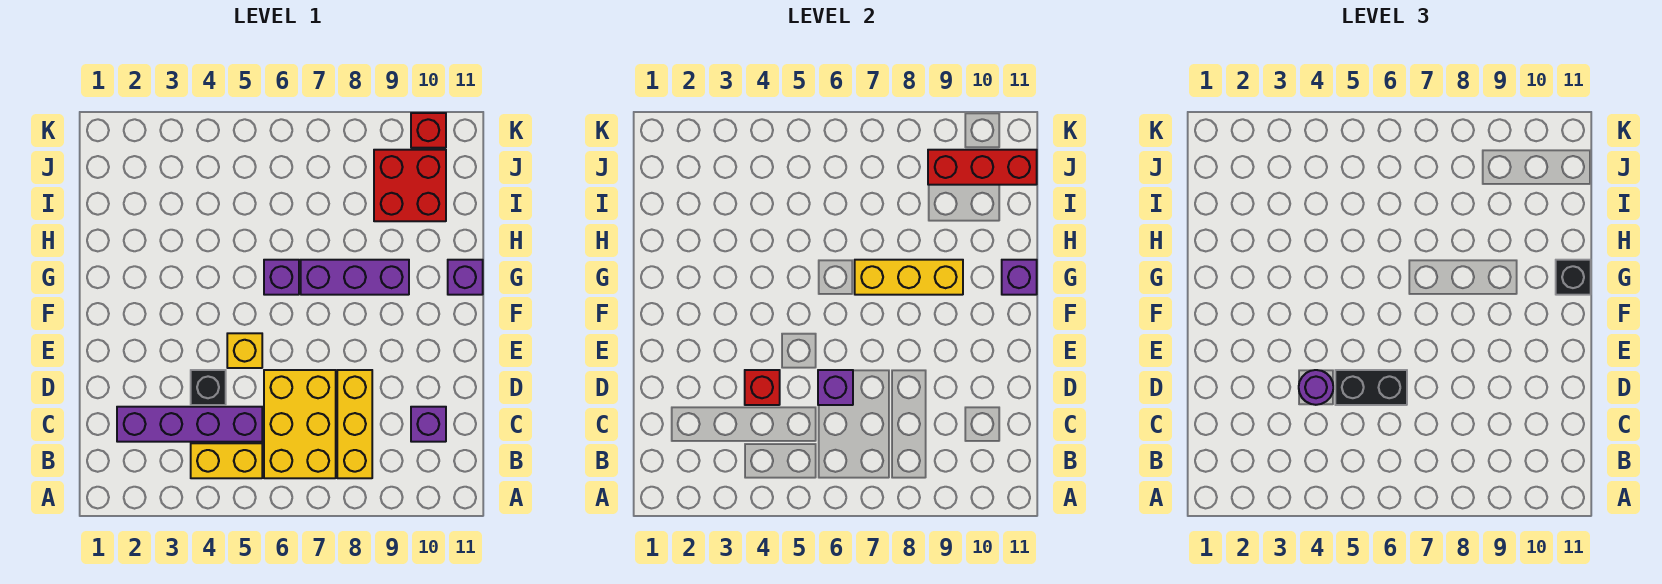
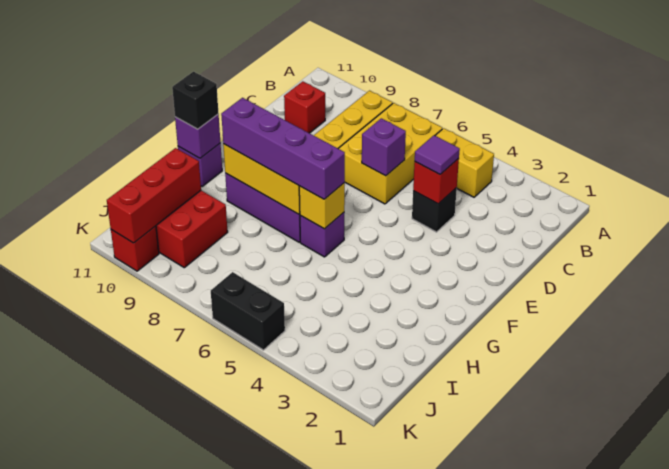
purple brick C2:C5 level 1 -> purple brick G6:G9 level 3
purple brick C10 level 1 -> red brick C10 level 1
purple round brick D4 level 3 -> purple tile D4 level 3
black brick D5:D6 level 3 -> black brick K5:K6 level 1
yellow brick E5 level 1 -> yellow brick G6 level 2
red brick J9:J11 level 2 -> red brick I10:K10 level 2

